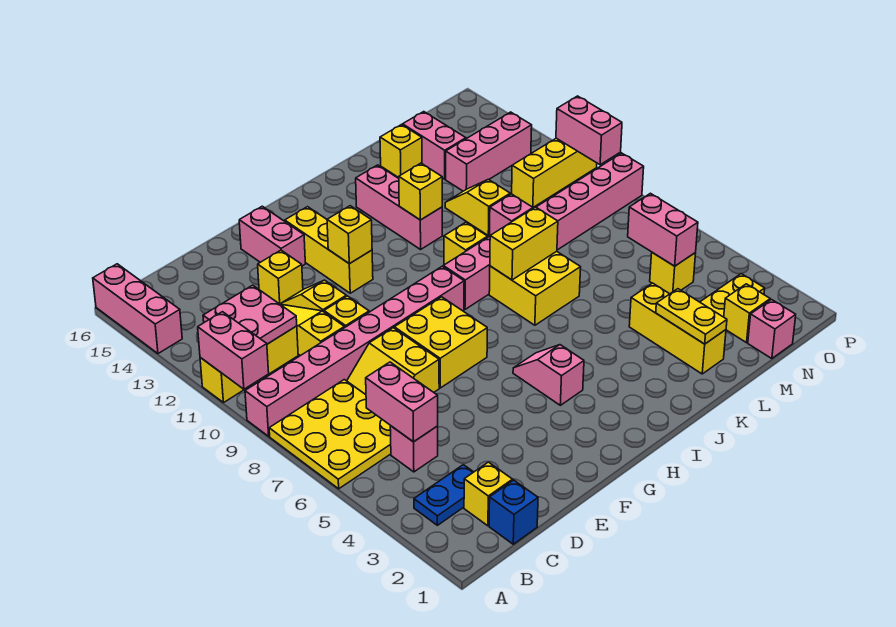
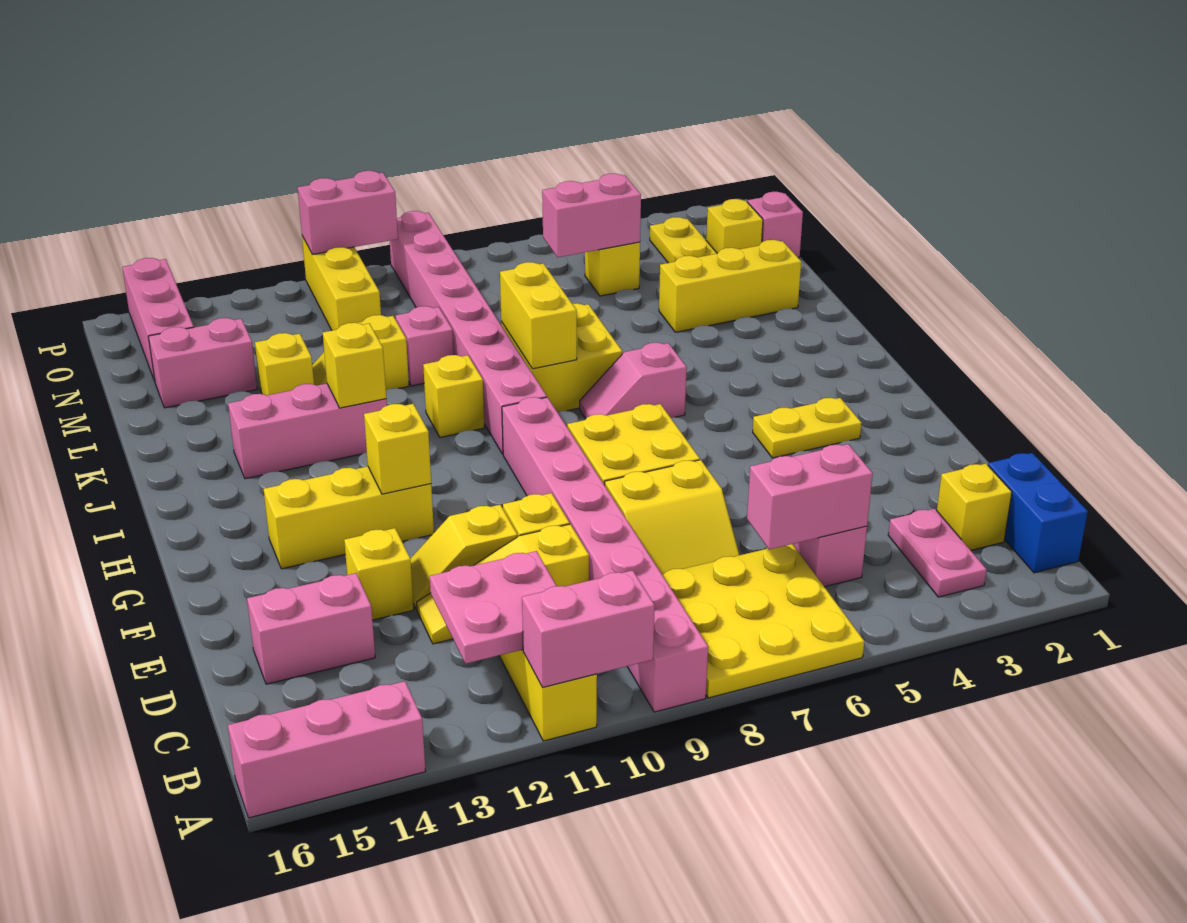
blue plate B3:C3 level 1 -> pink plate B3:C3 level 1
blue brick C1 level 1 -> blue brick B1:C1 level 1
pink brick F14:F15 level 1 -> pink brick D14:D15 level 1
pink slope H4:H5 level 1 top 4 -> pink slope I6:I7 level 1 top 6
yellow plate L2:L3 level 2 -> yellow plate G3:G4 level 1
yellow brick L15 level 1 -> yellow brick L13 level 1
pink brick M13:O13 level 1 -> pink brick N15:P15 level 1

